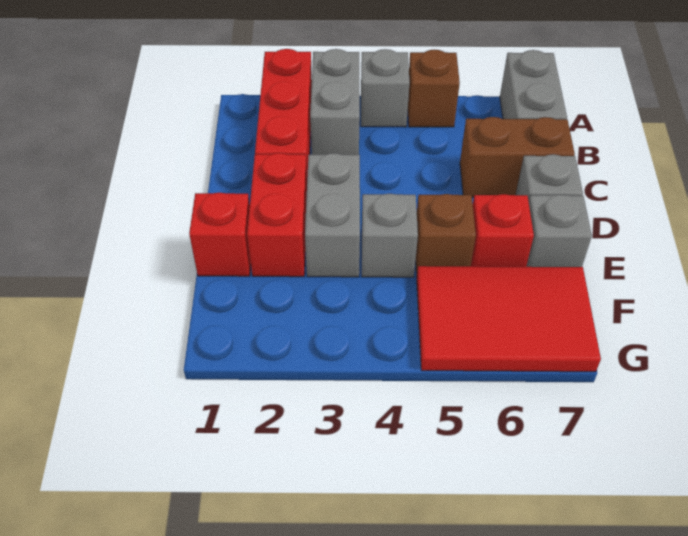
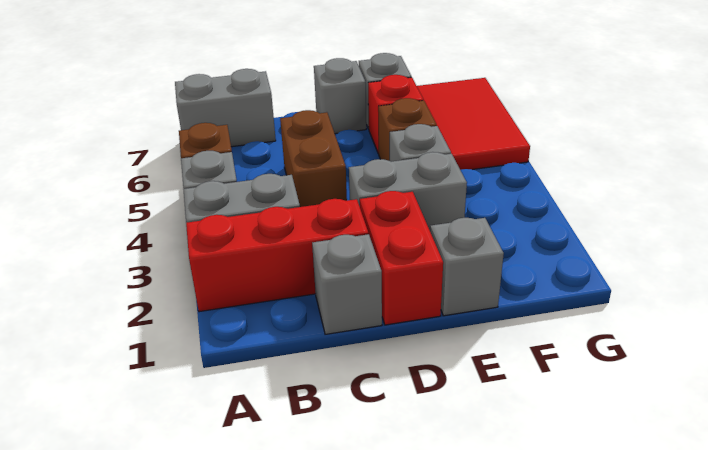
none -> grey brick C1 level 1
brown brick C6:C7 level 1 -> brown brick C4:C5 level 1
red brick D2:E2 level 1 -> red brick D1:D2 level 1
red brick E1 level 1 -> grey brick E1 level 1

